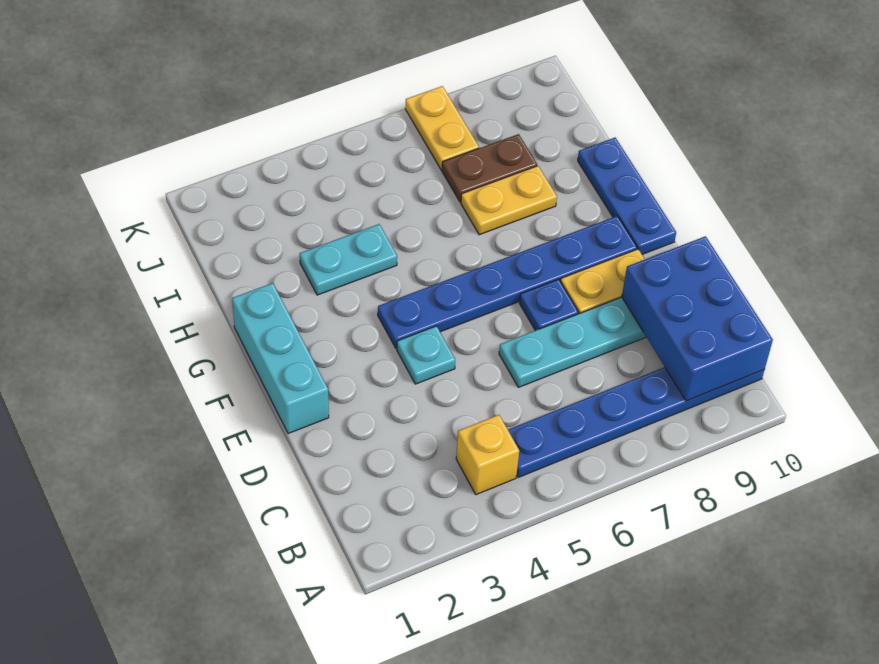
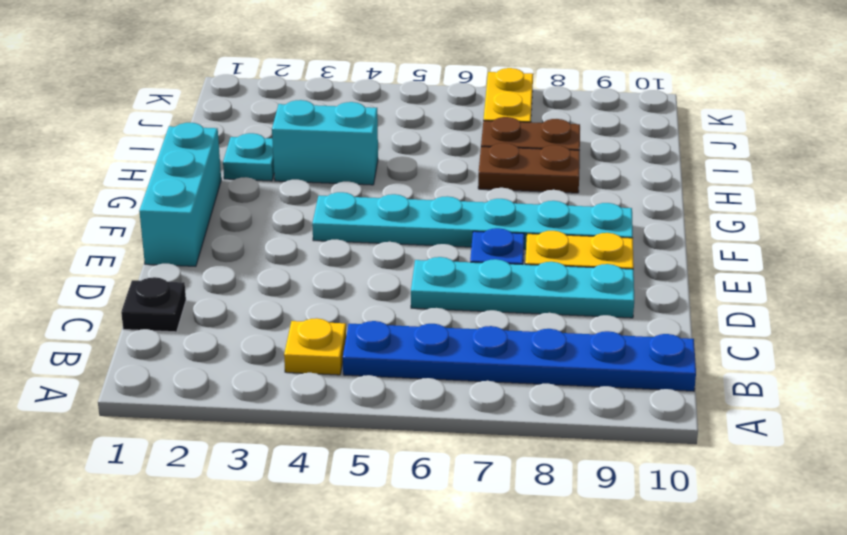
yellow brick B4 level 1 -> yellow plate B4 level 1
blue brick B9:D10 level 2 -> none
none -> black plate C1 level 1
cyan plate E4 level 1 -> cyan plate H2 level 1
blue plate F4:F9 level 1 -> cyan plate F4:F9 level 1
blue plate F10:H10 level 1 -> none
cyan plate H3:H4 level 1 -> cyan brick H3:H4 level 1
yellow plate H7:H8 level 1 -> brown plate H7:H8 level 1

